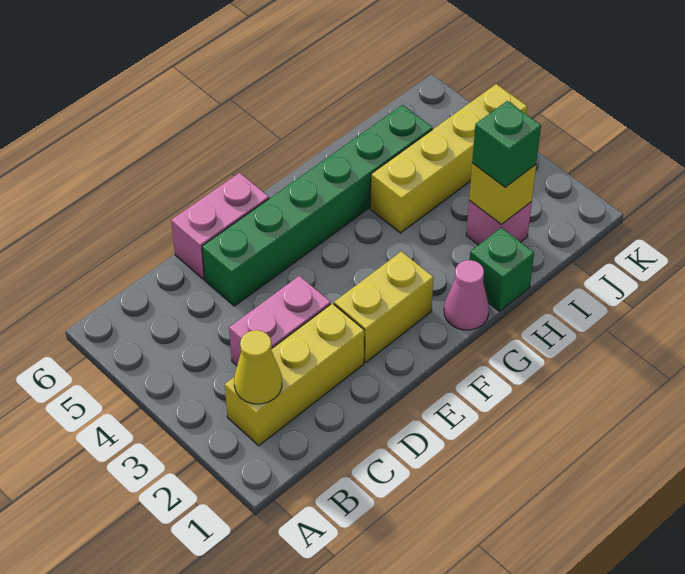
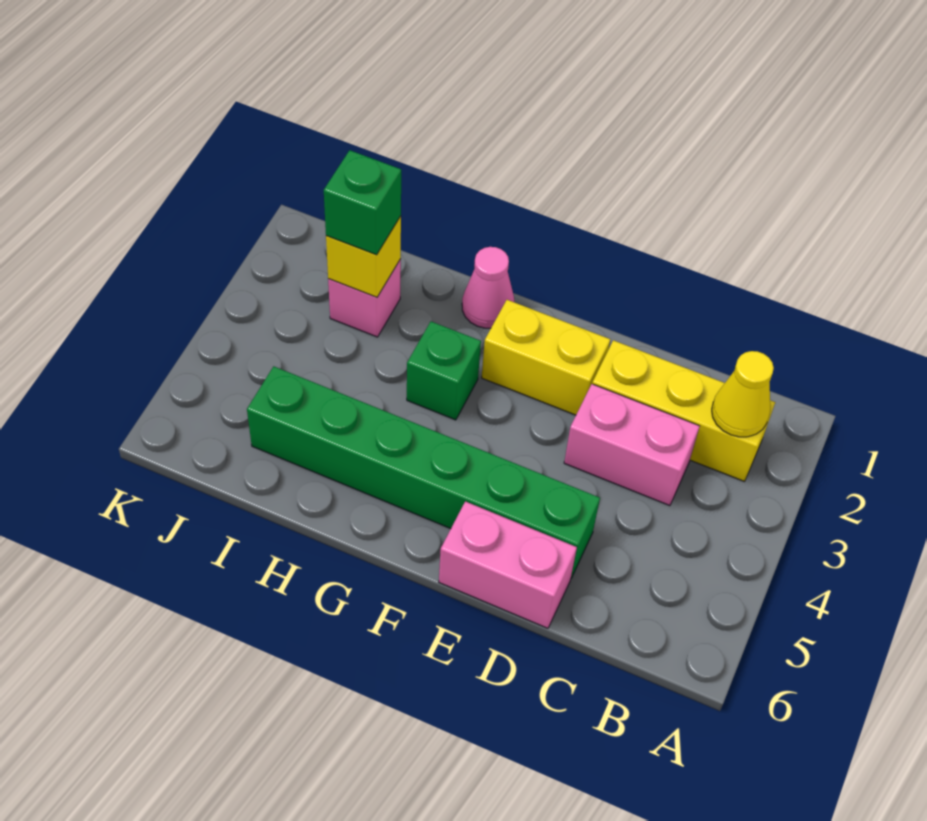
green brick H1 level 1 -> green brick G3 level 1
yellow brick H4:K4 level 1 -> none

